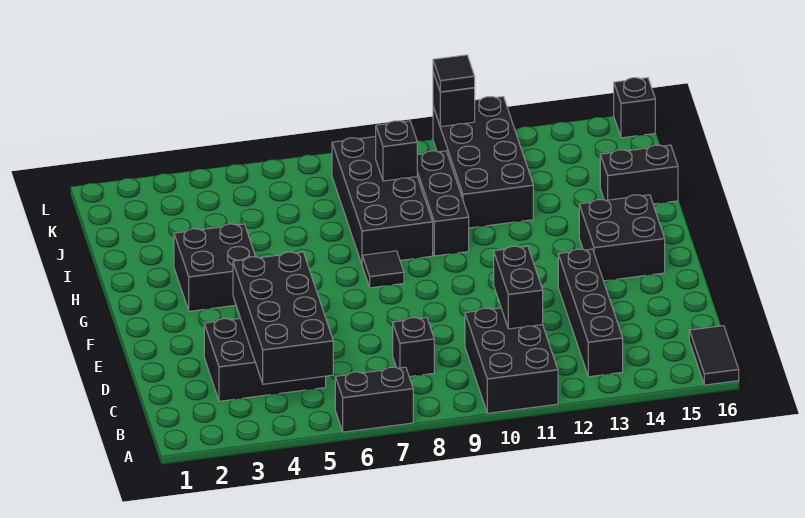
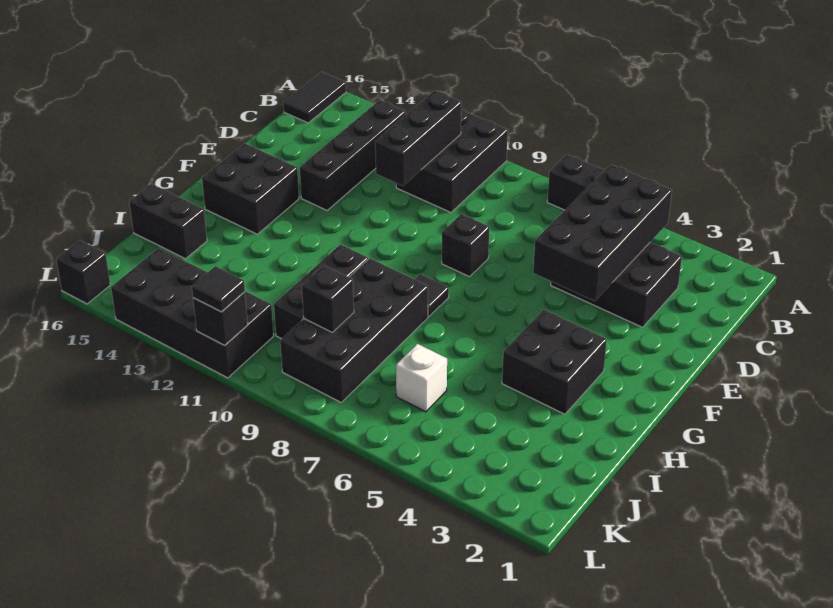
black brick C8 level 1 -> black brick E8 level 1
black brick C11:D11 level 2 -> black brick B11:D11 level 2
black brick I11:L12 level 1 -> black brick K11:L14 level 1
none -> white brick J6 level 1

